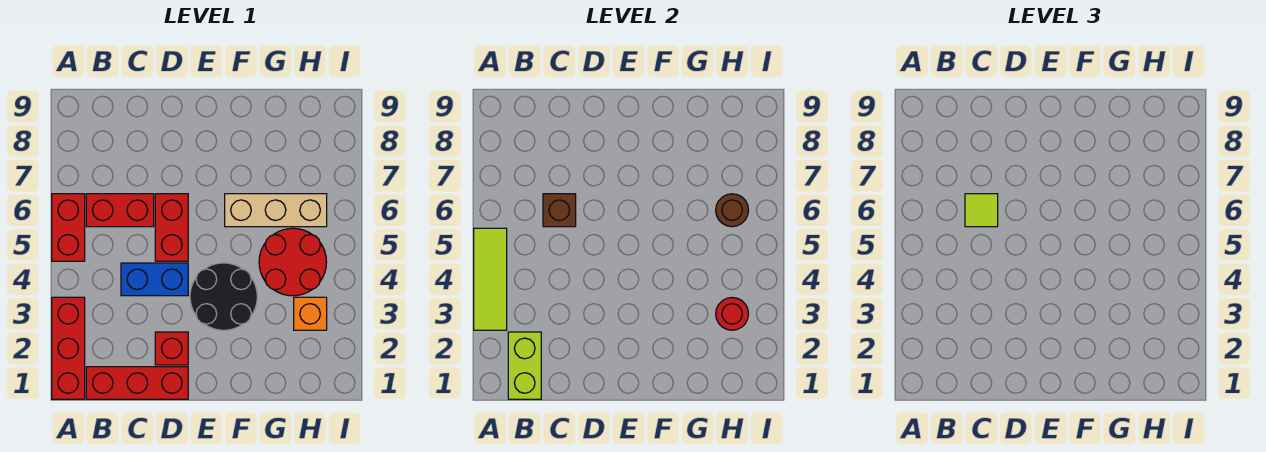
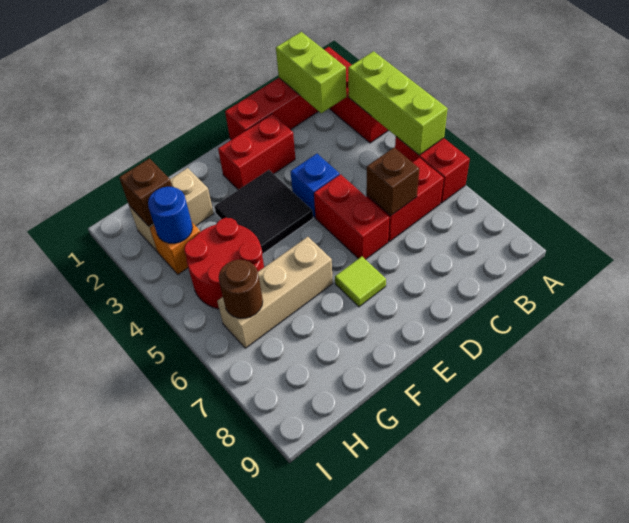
lime tile A3:A5 level 2 -> lime brick A3:A5 level 2
blue brick C4:D4 level 1 -> blue brick D4 level 1
lime tile C6 level 3 -> lime tile E7 level 1
red brick D2 level 1 -> red brick D2:E2 level 1
black round brick E3:F4 level 1 -> black tile E3:F4 level 1
none -> tan brick G2:H2 level 1
none -> brown brick H2 level 2
red round brick H3 level 2 -> blue round brick H3 level 2

